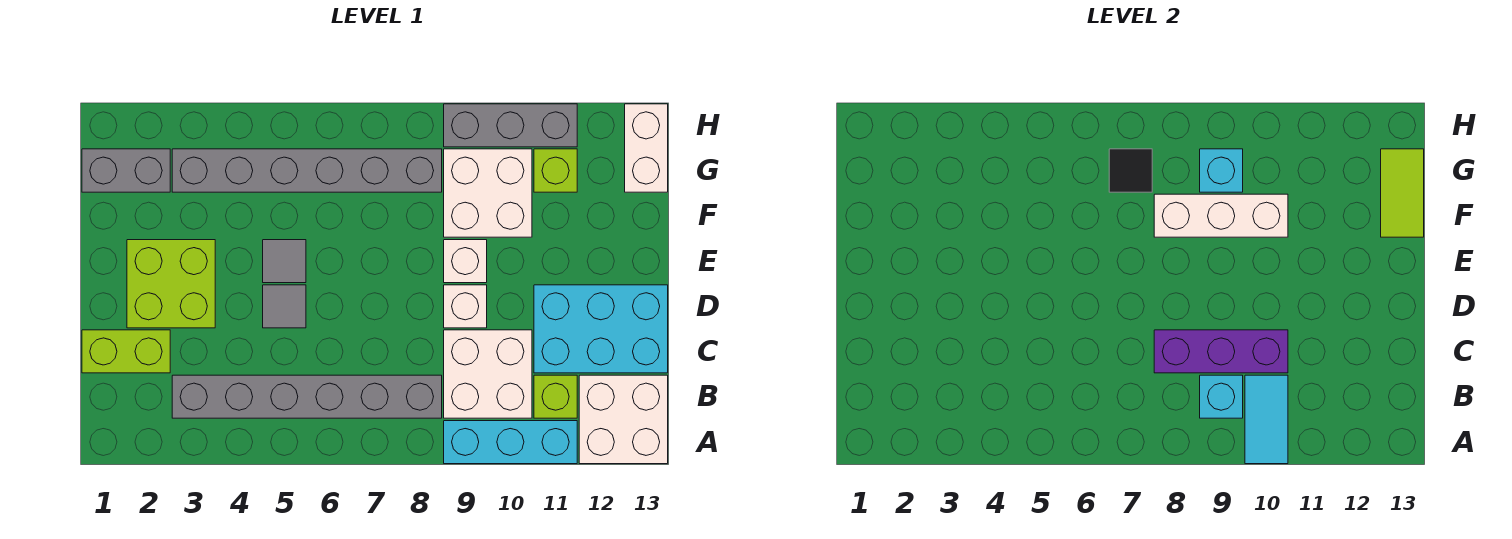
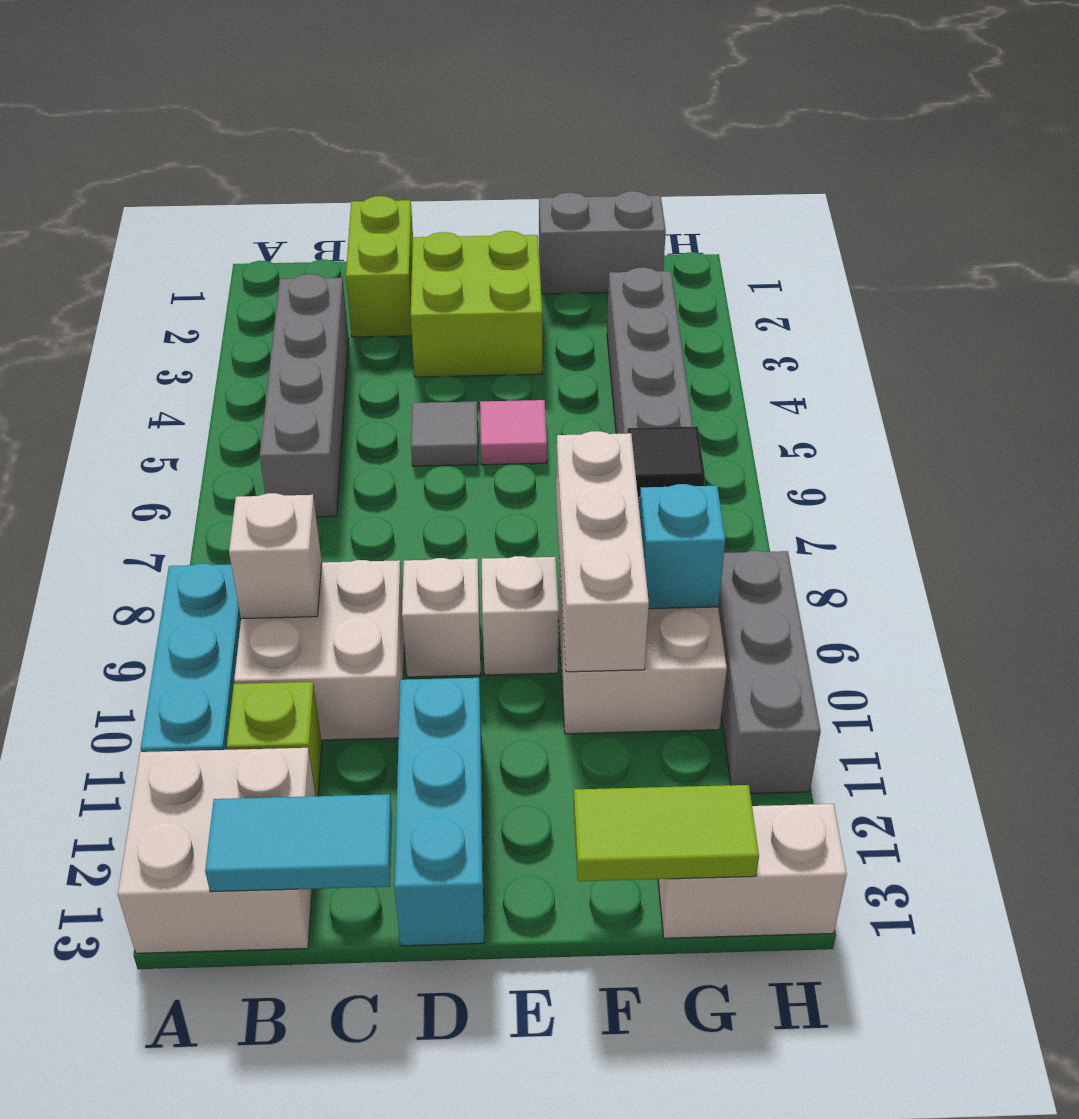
cyan tile A10:B10 level 2 -> cyan tile B13:C13 level 2
grey brick B3:B8 level 1 -> grey brick B3:B6 level 1
cyan brick B9 level 2 -> white brick B9 level 2
purple brick C8:C10 level 2 -> none
cyan brick C11:D13 level 1 -> cyan brick D11:D13 level 1
grey tile E5 level 1 -> pink tile E5 level 1
grey brick G1:G2 level 1 -> grey brick F1:G1 level 1
lime brick G11 level 1 -> none

